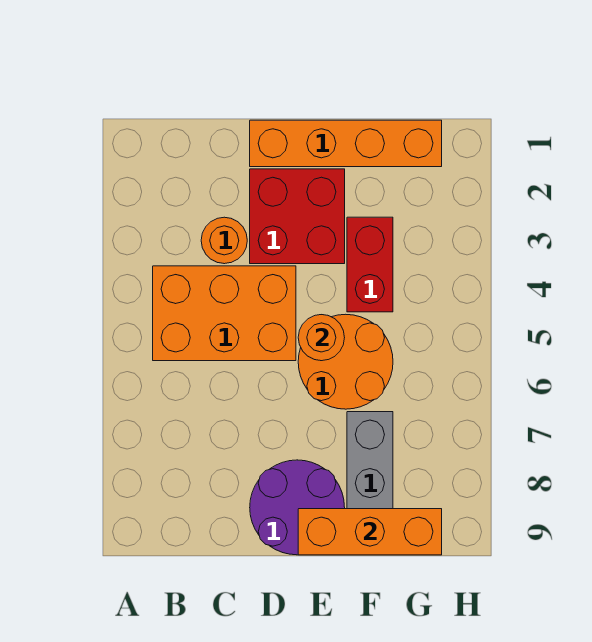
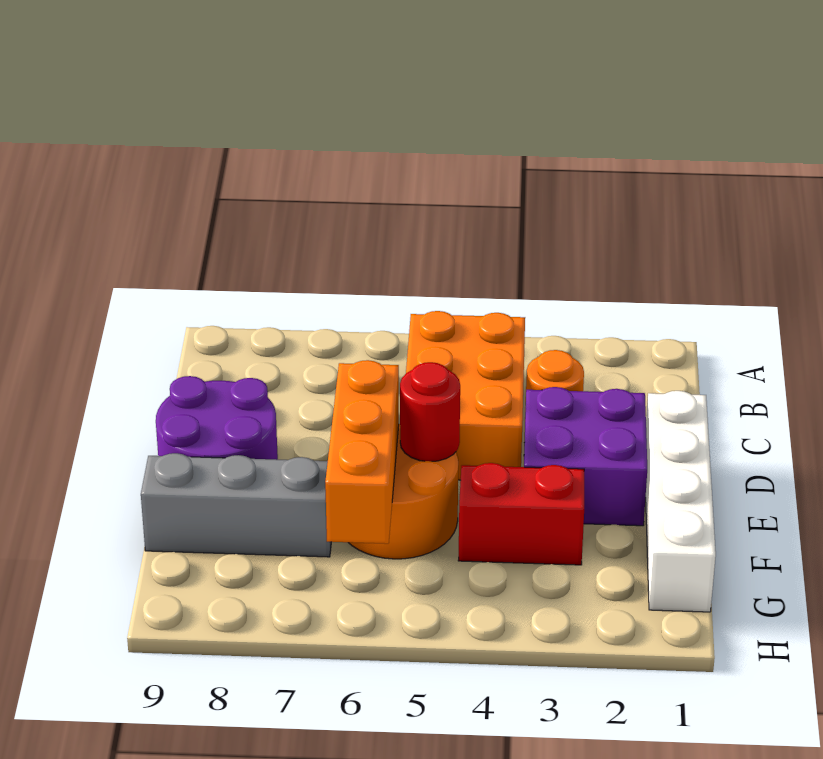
orange brick D1:G1 level 1 -> white brick D1:G1 level 1
red brick D2:E3 level 1 -> purple brick D2:E3 level 1
orange round brick E5 level 2 -> red round brick E5 level 2
orange brick E9:G9 level 2 -> orange brick E6:G6 level 2

